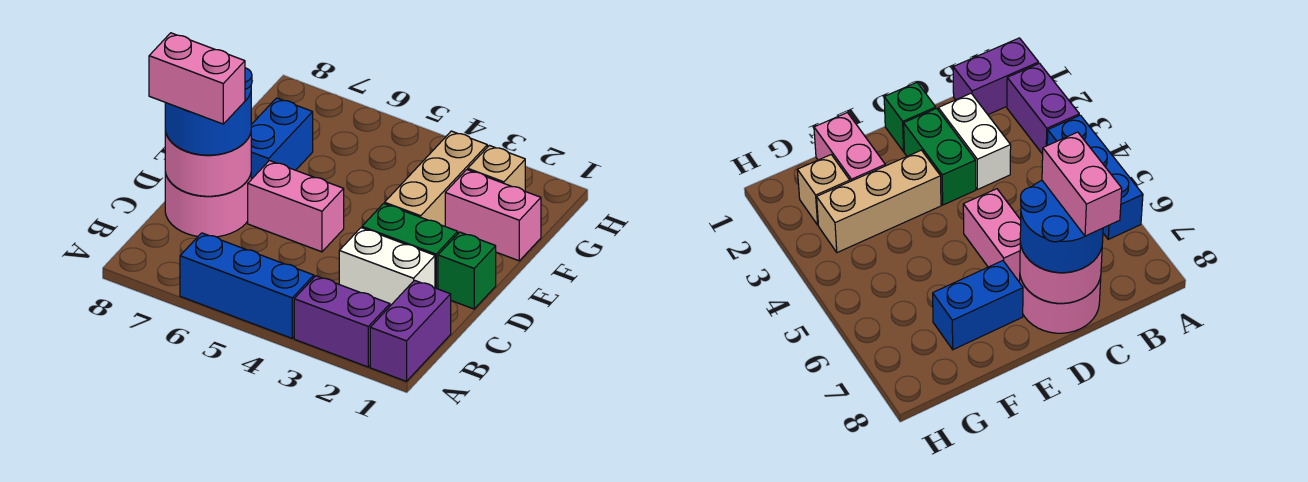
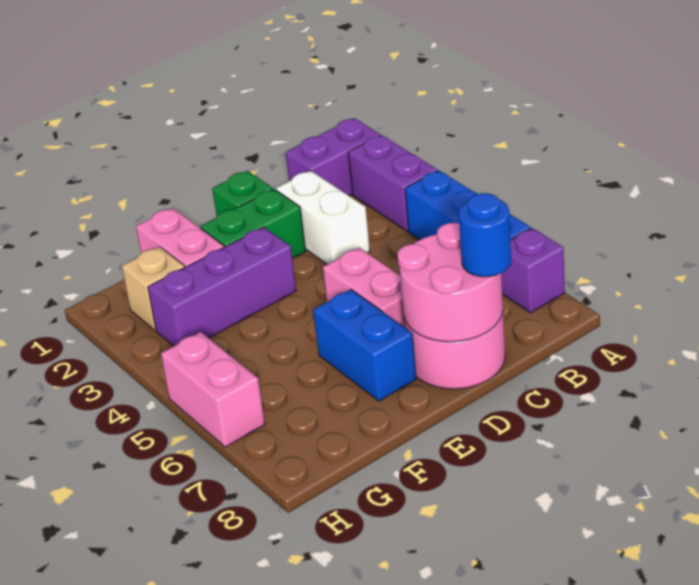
none -> purple brick A7 level 1
blue round brick C7:D8 level 3 -> blue round brick C8 level 3
pink brick C7:C8 level 4 -> pink brick H5:H6 level 1
green brick D2:D3 level 1 -> green brick D2:E2 level 1
tan brick E3:G3 level 1 -> purple brick E3:G3 level 1
blue brick E7:F7 level 1 -> blue brick E6:E7 level 1

